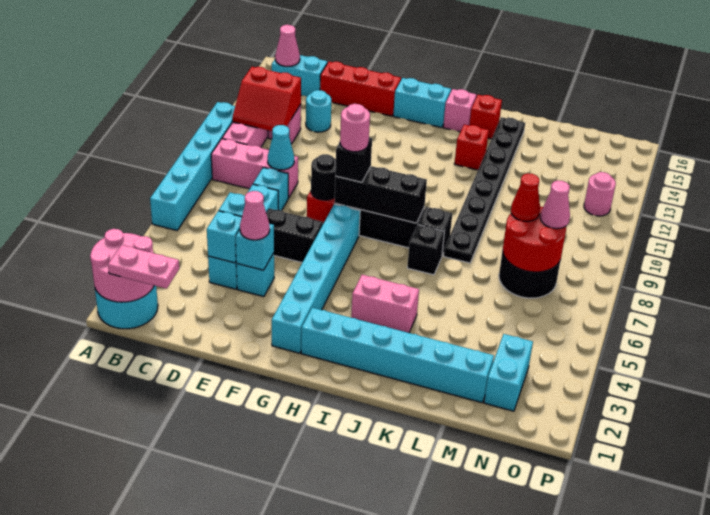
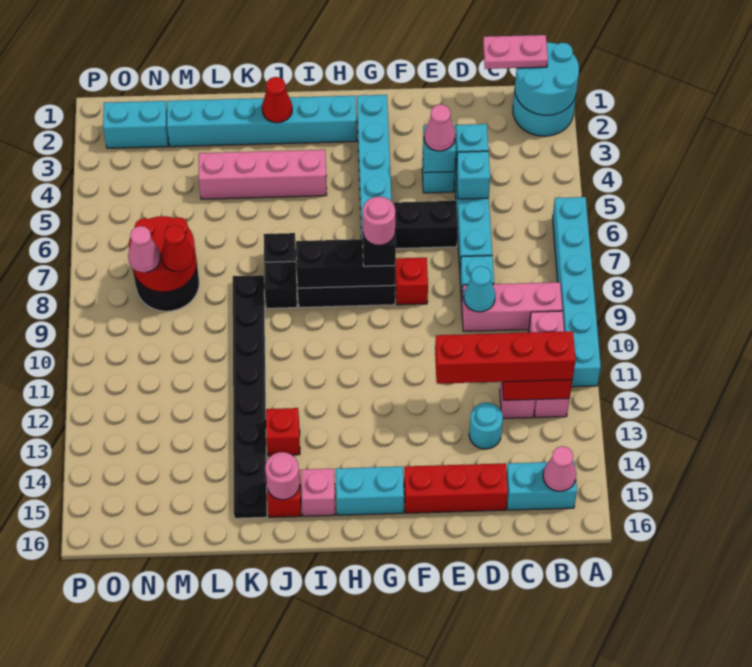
pink round brick A1:B2 level 2 -> cyan round brick A1:B2 level 2
none -> red brick B12:E12 level 3
black round brick F8 level 2 -> none
pink brick I4:J4 level 1 -> pink brick I4:L4 level 1
none -> red cone J2 level 2
cyan brick N2:N3 level 1 -> cyan brick N2:O2 level 1
pink round brick O12 level 1 -> pink round brick J15 level 2

